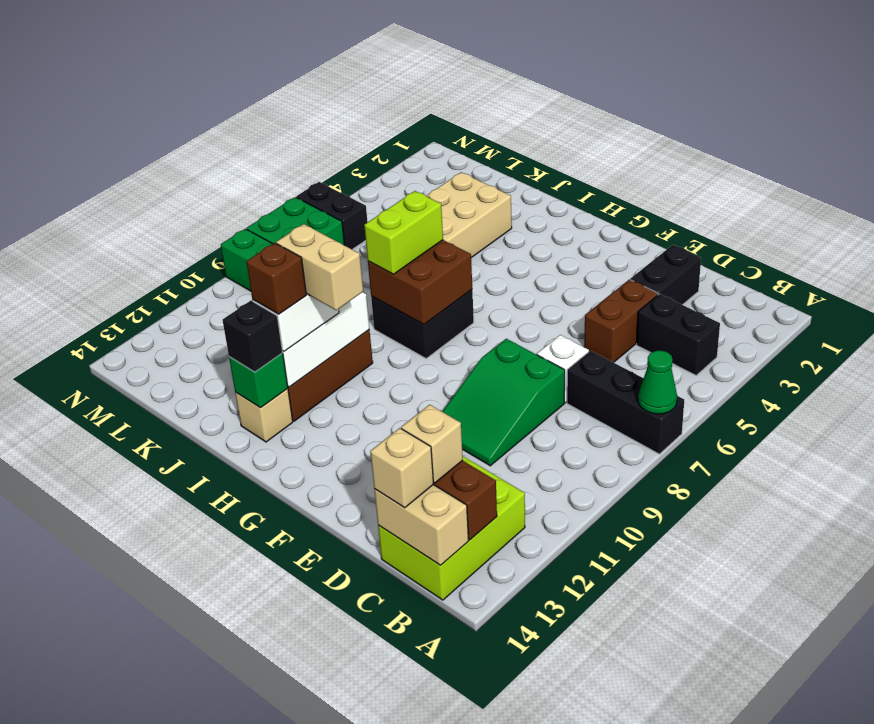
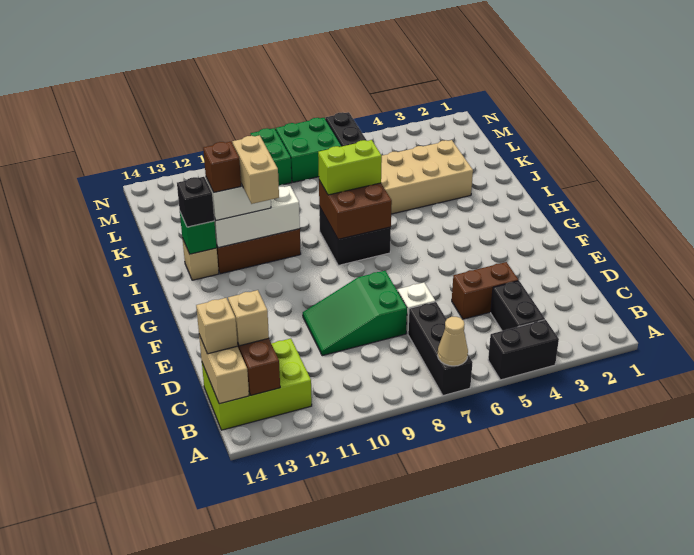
green cone A7 level 2 -> tan cone A7 level 2
black brick D2:D3 level 1 -> black brick A4:A5 level 1

